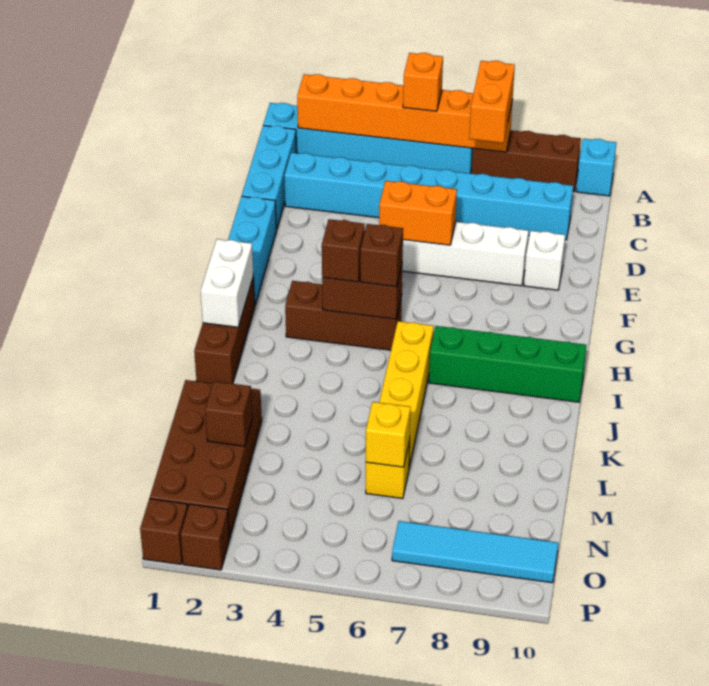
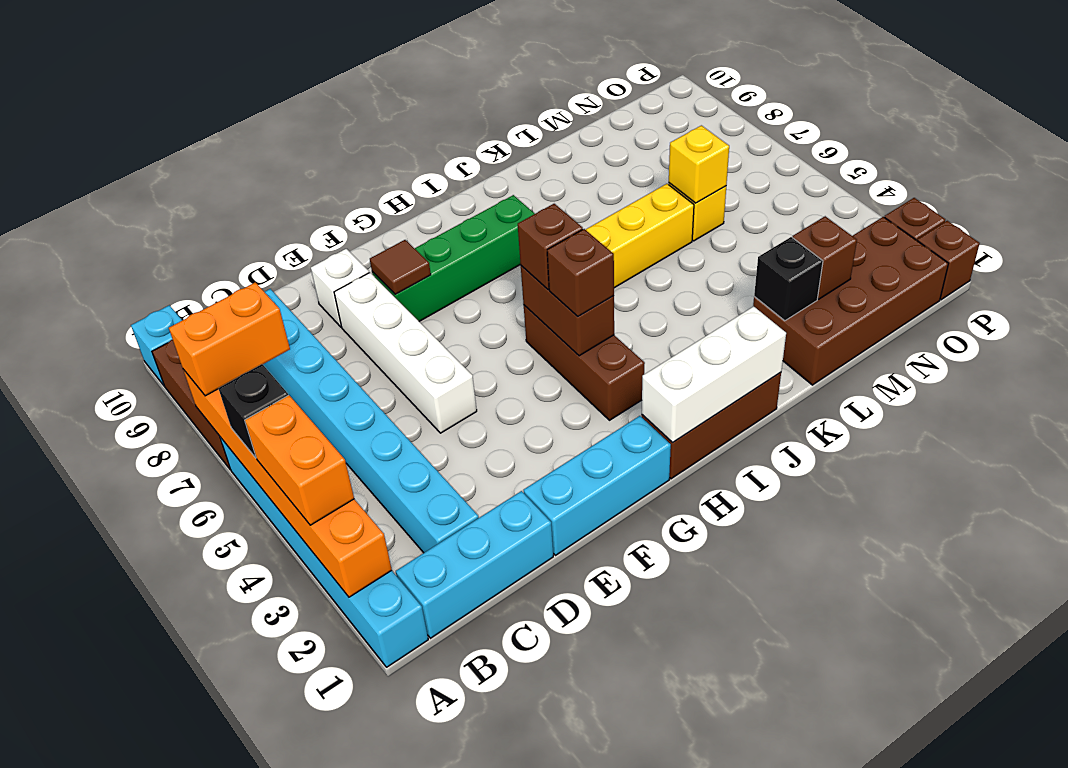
orange brick A5 level 3 -> black brick A5 level 3
orange brick E5:E6 level 2 -> orange brick A3:A4 level 3
none -> brown tile F8 level 2
white brick H1:I1 level 2 -> white brick H1:J1 level 2
green brick I7:I10 level 1 -> green brick F8:I8 level 1
none -> black brick L2 level 2
cyan tile O7:O10 level 1 -> none

